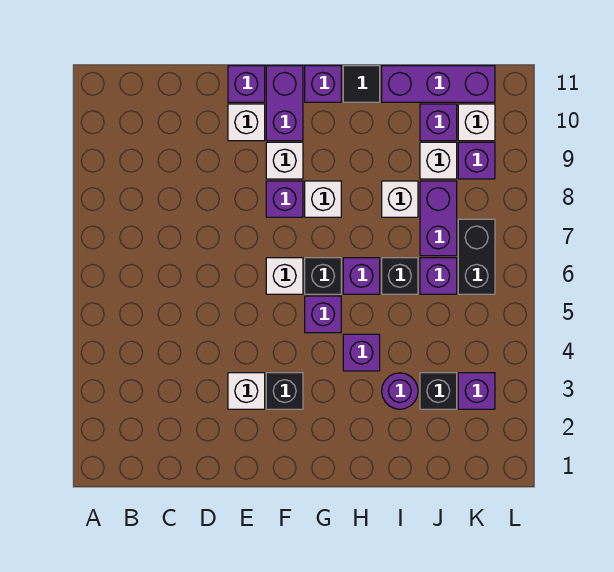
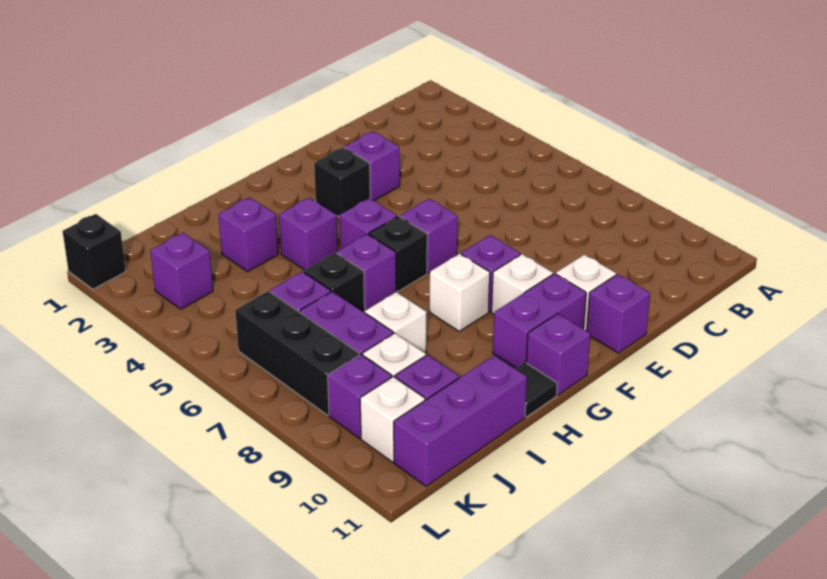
white brick E3 level 1 -> purple brick E3 level 1
white brick F6 level 1 -> purple brick F6 level 1
purple brick F10:F11 level 1 -> purple brick F10:G10 level 1
purple round brick I3 level 1 -> purple brick I3 level 1
black brick J3 level 1 -> black brick L1 level 1
black brick K6:K7 level 1 -> black brick K6:K8 level 1

